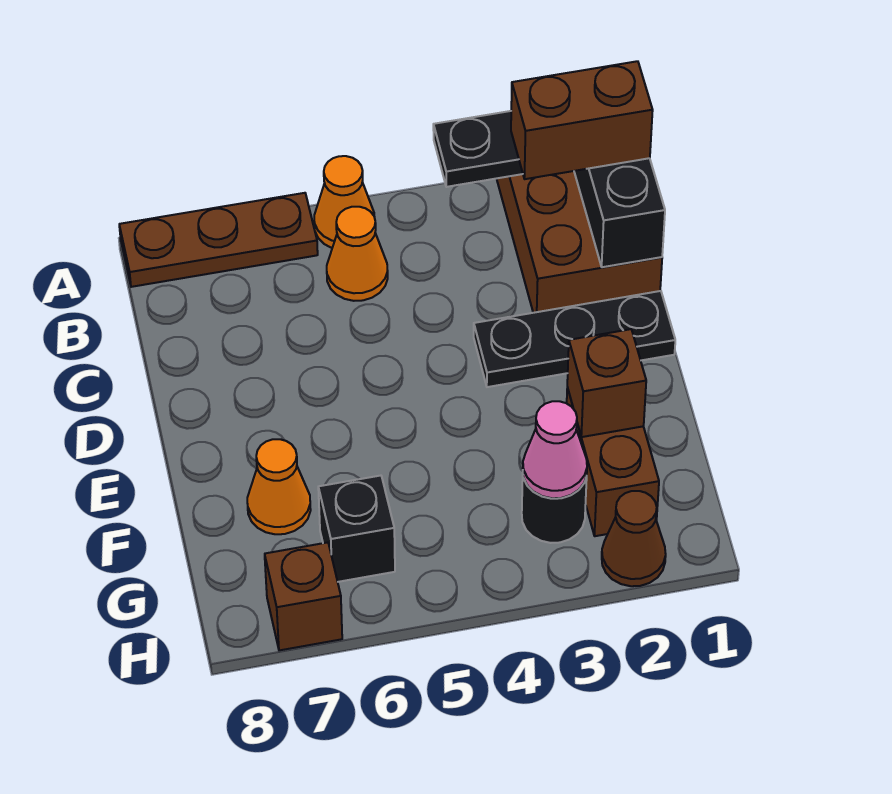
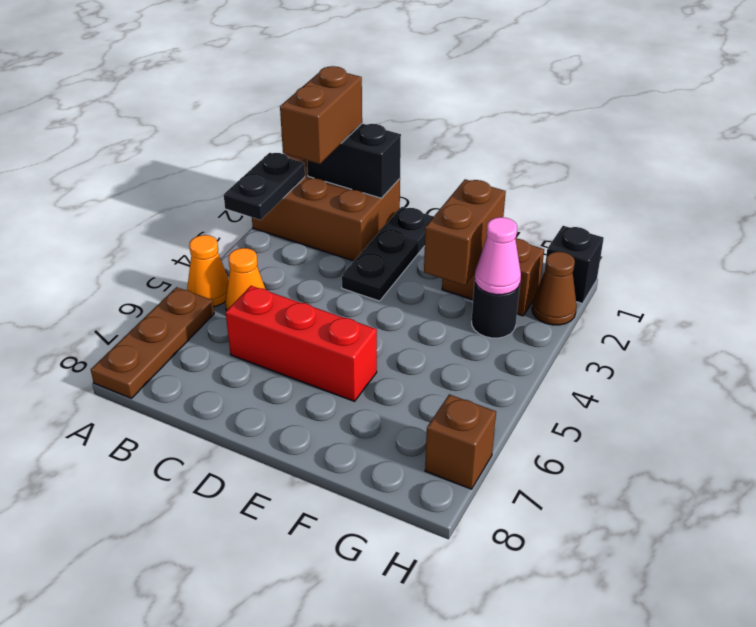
none -> red brick C6:E6 level 1
brown brick F2 level 2 -> brown brick F2:F3 level 2
orange cone F7 level 1 -> none
black brick G6 level 1 -> black brick H1 level 1

